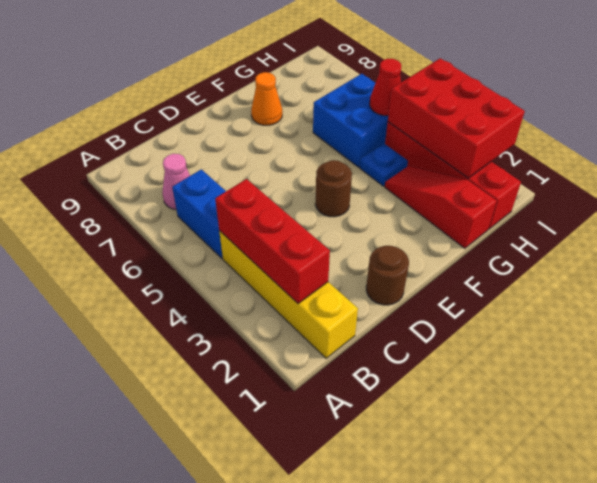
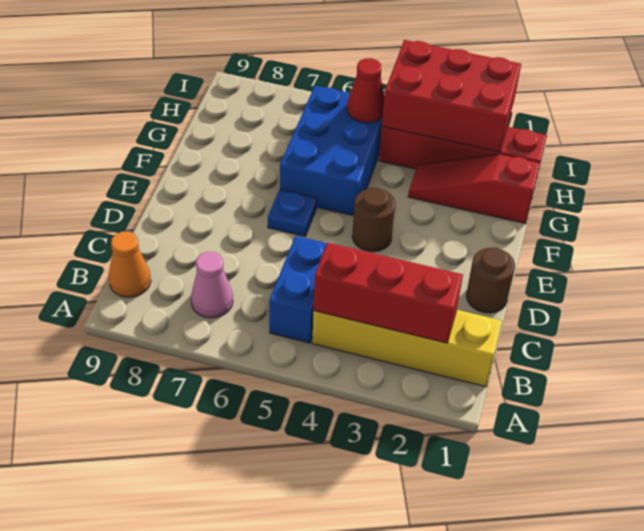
blue brick B5:B6 level 1 -> blue brick B5:C5 level 1
orange cone F8 level 1 -> orange cone B9 level 1
blue plate G4 level 1 -> blue plate E6 level 1
blue brick G5:H6 level 1 -> blue brick F5:H6 level 1

